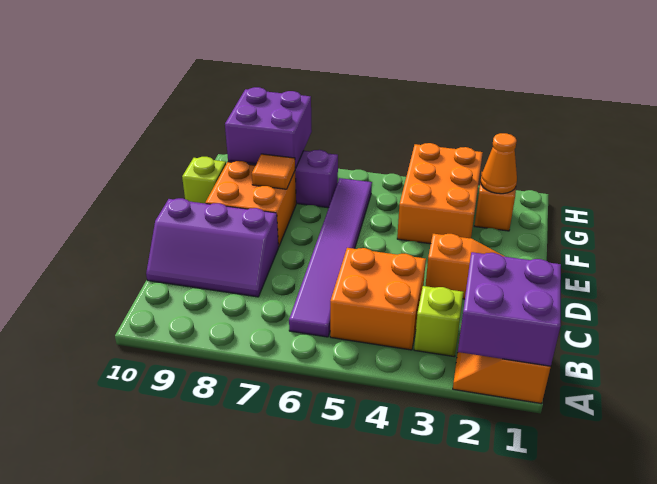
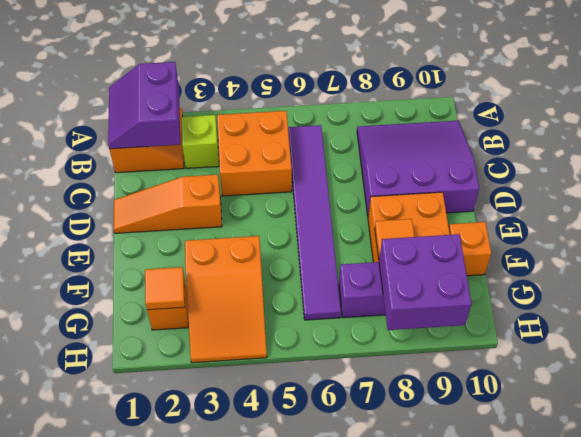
purple brick A1:B2 level 2 -> purple slope A1:B2 level 2 top 2
purple slope C8:D10 level 1 top D -> purple slope B8:D10 level 1 top D
orange brick F3:H4 level 1 -> orange slope F3:H4 level 1 top F
lime brick F10 level 1 -> orange brick F10 level 1
orange cone G2 level 2 -> orange tile G2 level 2

